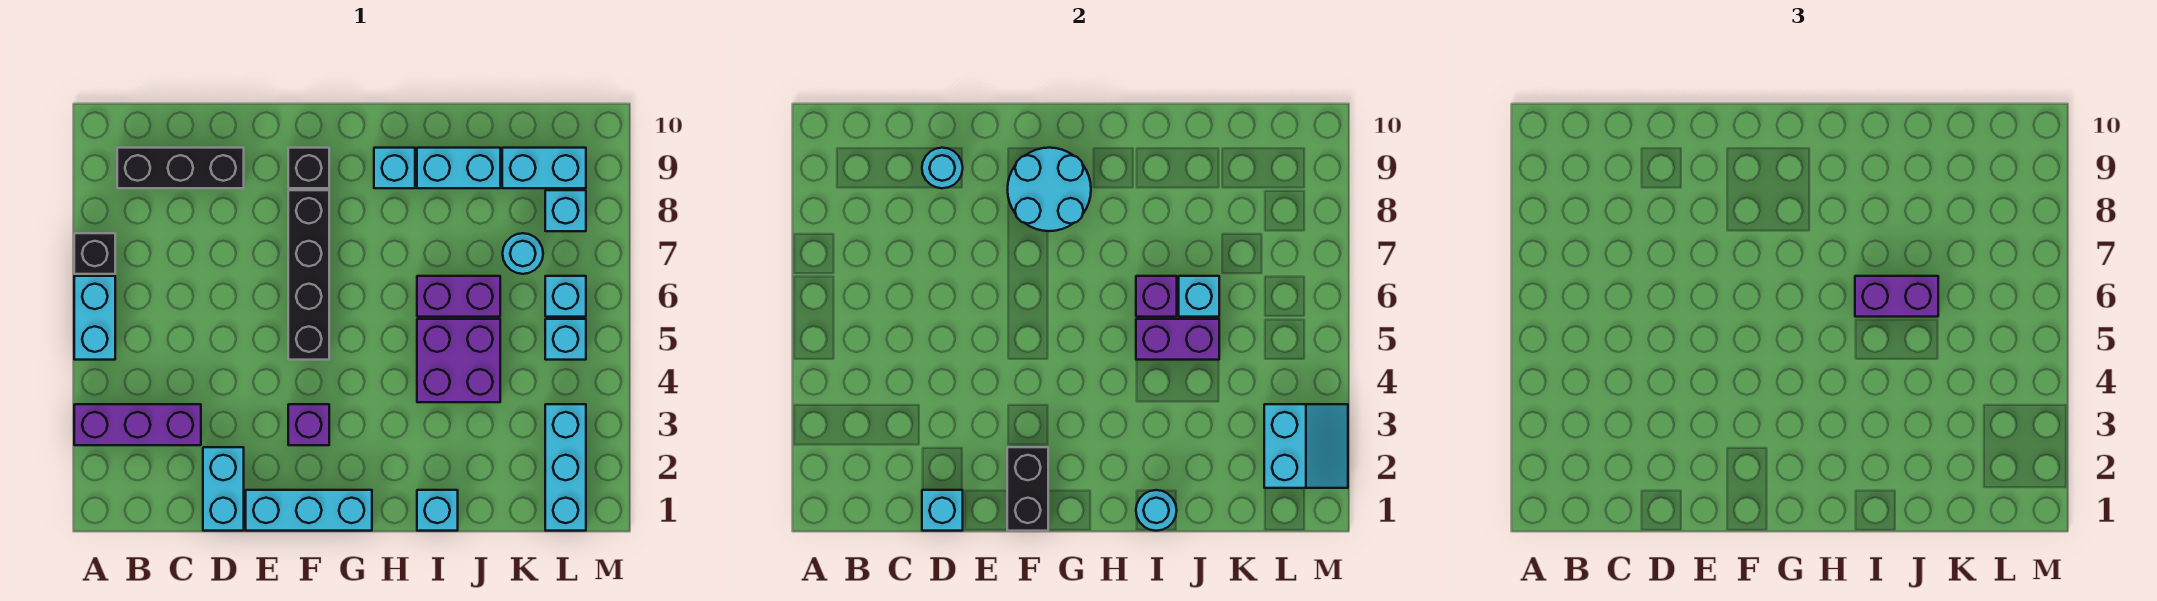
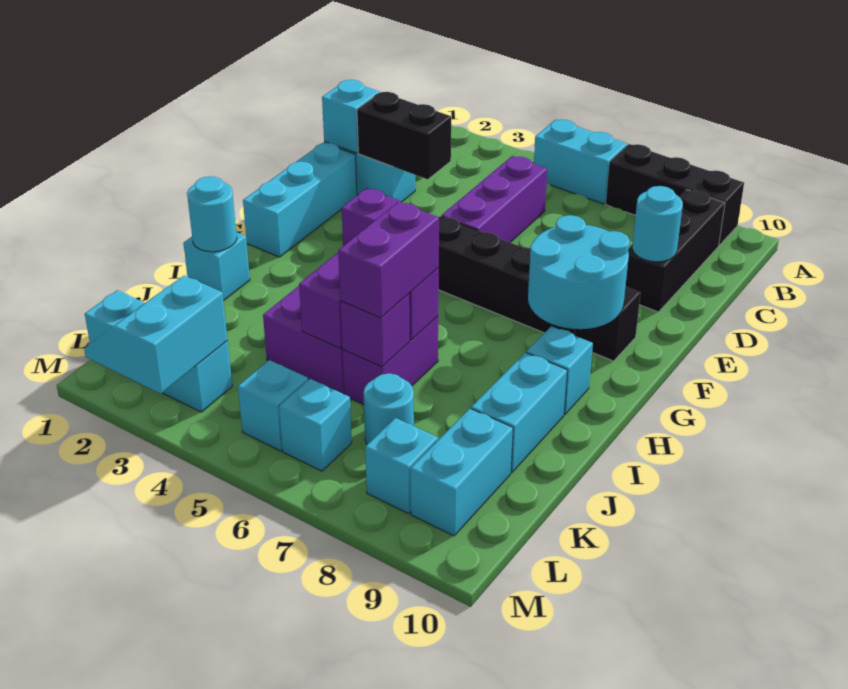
purple brick A3:C3 level 1 -> purple brick C5:E5 level 1
black brick A7 level 1 -> black brick A7:A9 level 1
black brick F1:F2 level 2 -> black brick D2:D3 level 2
cyan brick J6 level 2 -> purple brick J6 level 2
cyan slope L2:M3 level 2 top L -> cyan slope L2:M3 level 2 top 3

